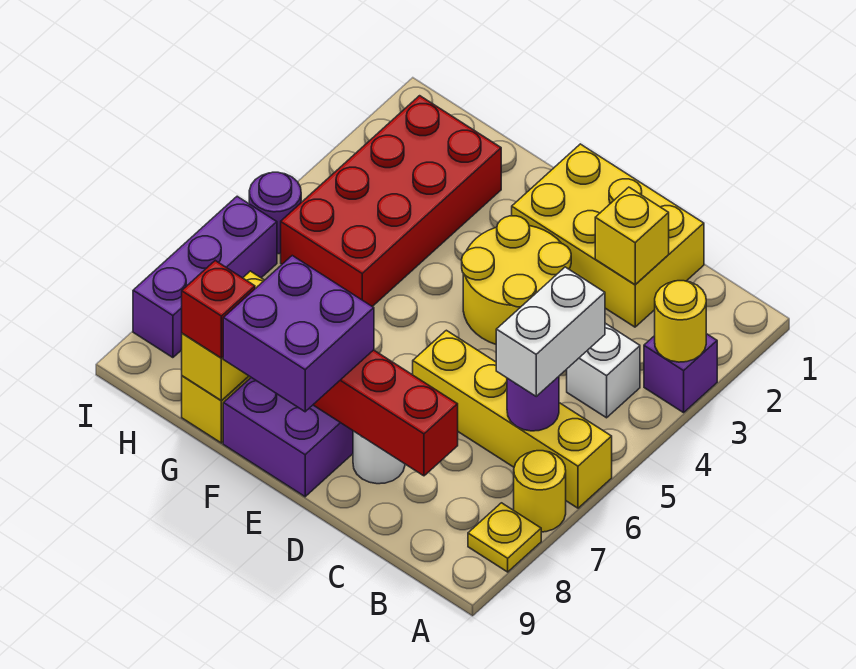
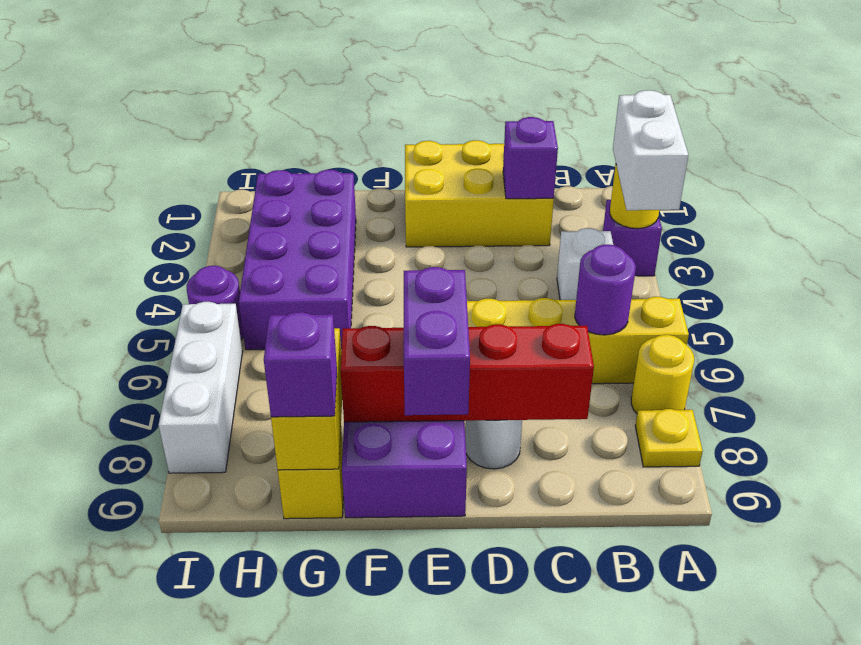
white brick B5:B6 level 3 -> white brick A3:A4 level 3
yellow brick C2 level 2 -> purple brick C2 level 2
yellow round brick D3:E4 level 1 -> none
purple brick E8:F9 level 3 -> purple brick E8:E9 level 3
red brick G2:H5 level 1 -> purple brick G2:H5 level 1
red brick G9 level 3 -> purple brick G9 level 3
purple brick I6:I8 level 1 -> white brick I6:I8 level 1

